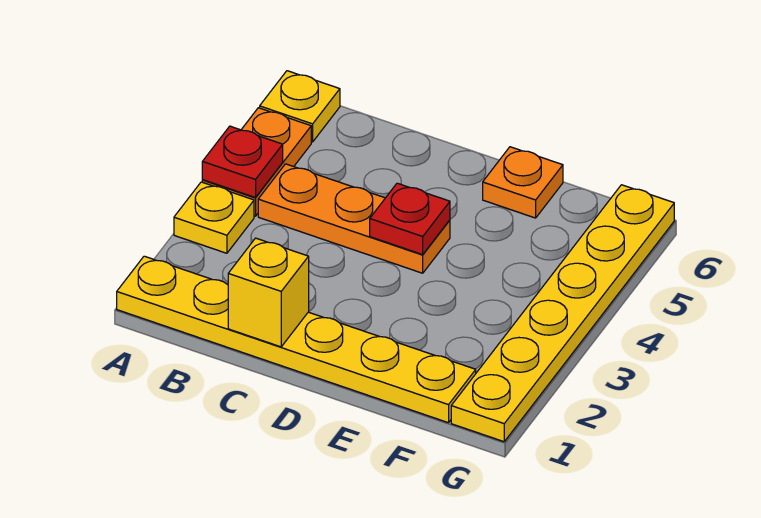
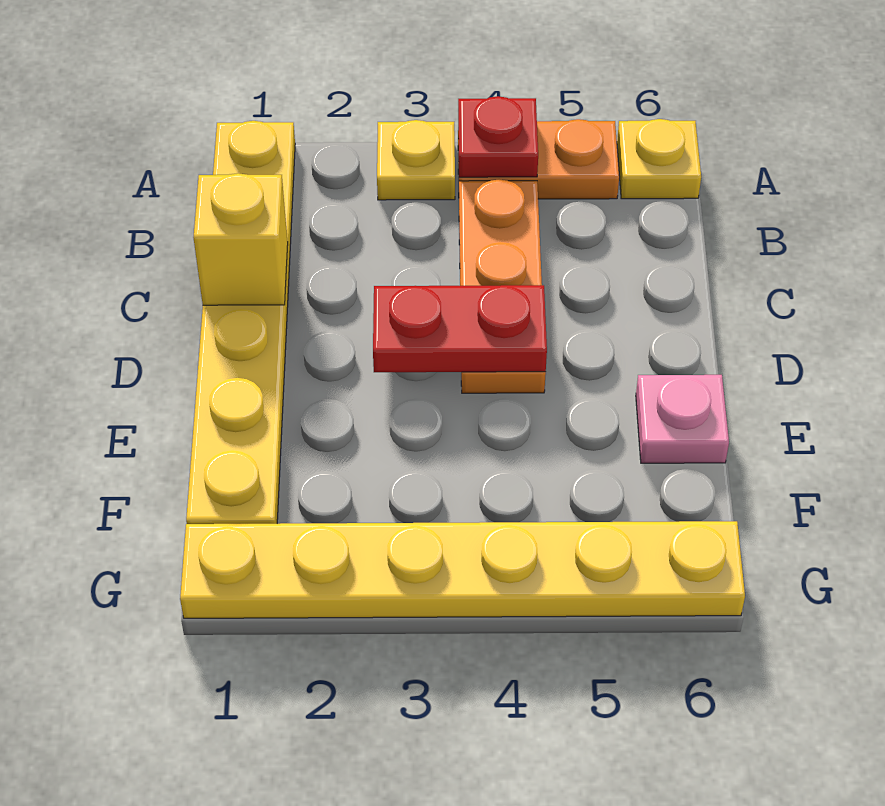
red plate D4 level 2 -> red plate D3:D4 level 2
orange plate E6 level 1 -> pink plate E6 level 1

